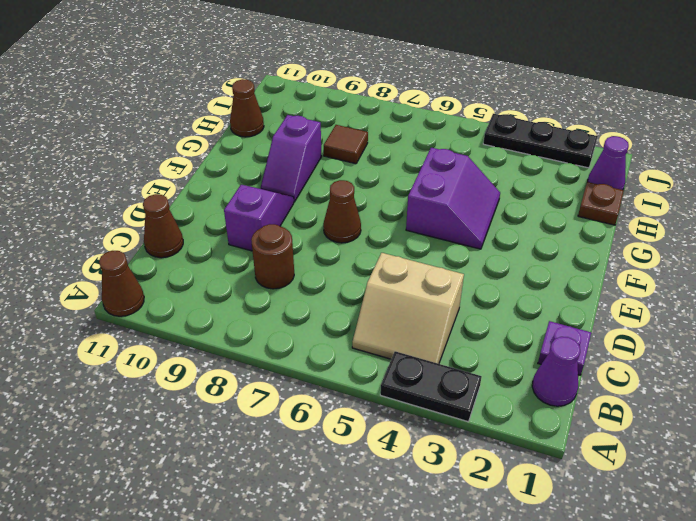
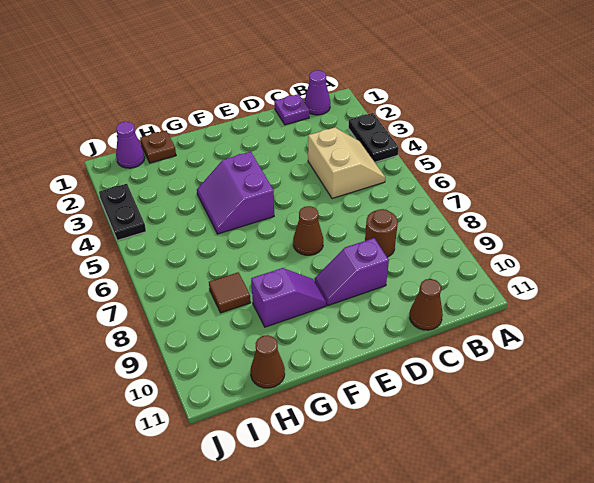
brown cone A11 level 1 -> none
purple slope F4:G5 level 1 top 5 -> purple slope F4:G5 level 1 top F
black plate J2:J4 level 1 -> black plate J3:J4 level 1

